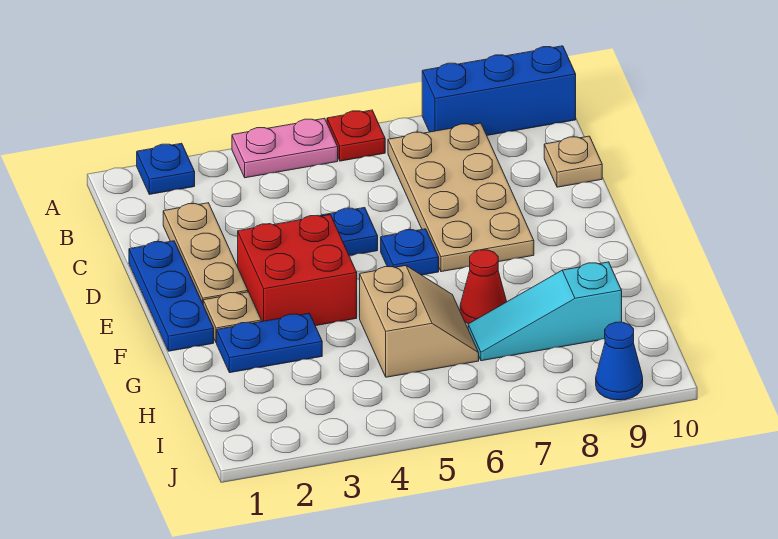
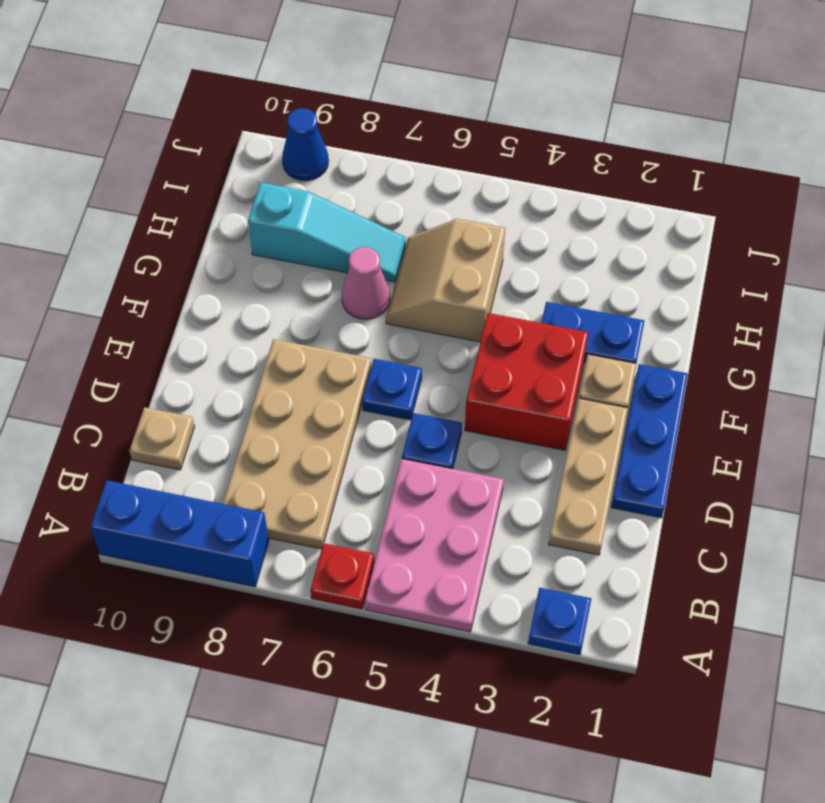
pink plate A4:A5 level 1 -> pink plate A4:C5 level 1
red cone G7 level 1 -> pink cone G7 level 1

